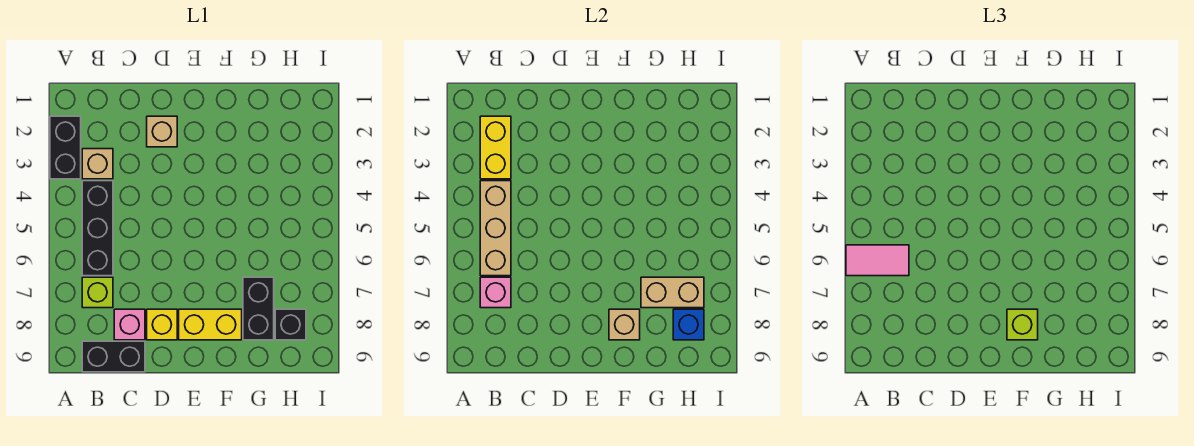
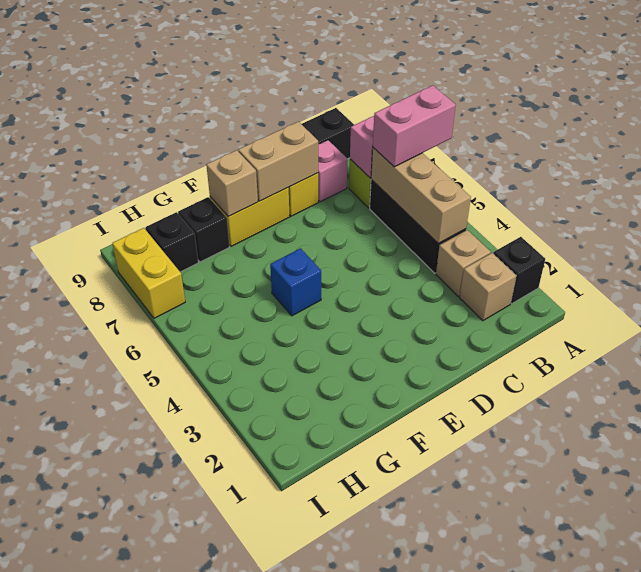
black brick A2:A3 level 1 -> black brick A2 level 1
pink tile A6:B6 level 3 -> pink brick A6:B6 level 3
yellow brick B2:B3 level 2 -> yellow brick I7:I8 level 1
tan brick D2 level 1 -> tan brick B2 level 1
lime brick F8 level 3 -> none
black brick G7:G8 level 1 -> black brick G8 level 1
tan brick G7:H7 level 2 -> tan brick D8:E8 level 2
blue brick H8 level 2 -> blue brick F5 level 1

